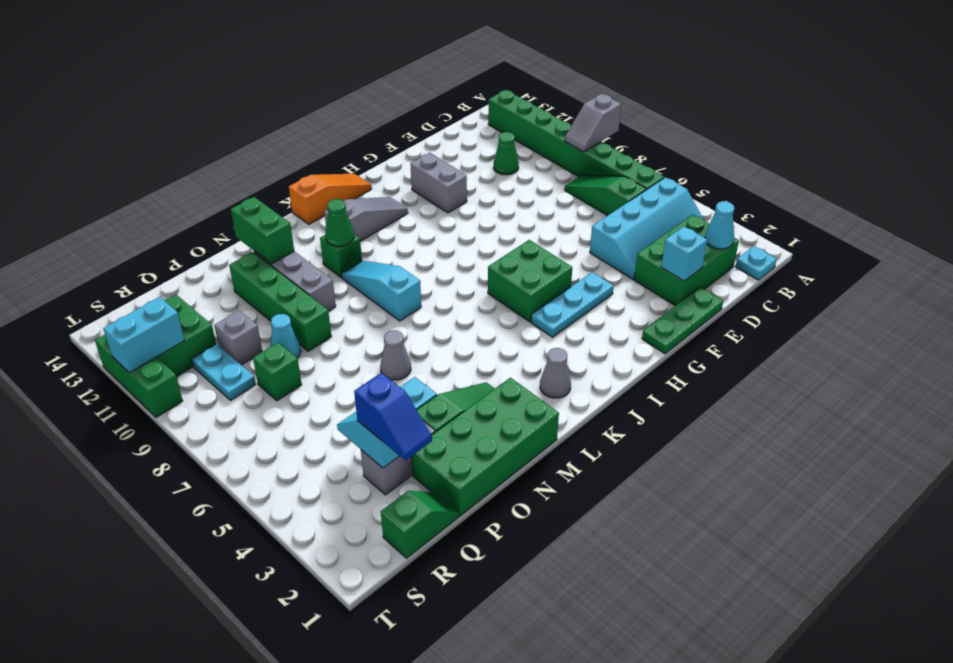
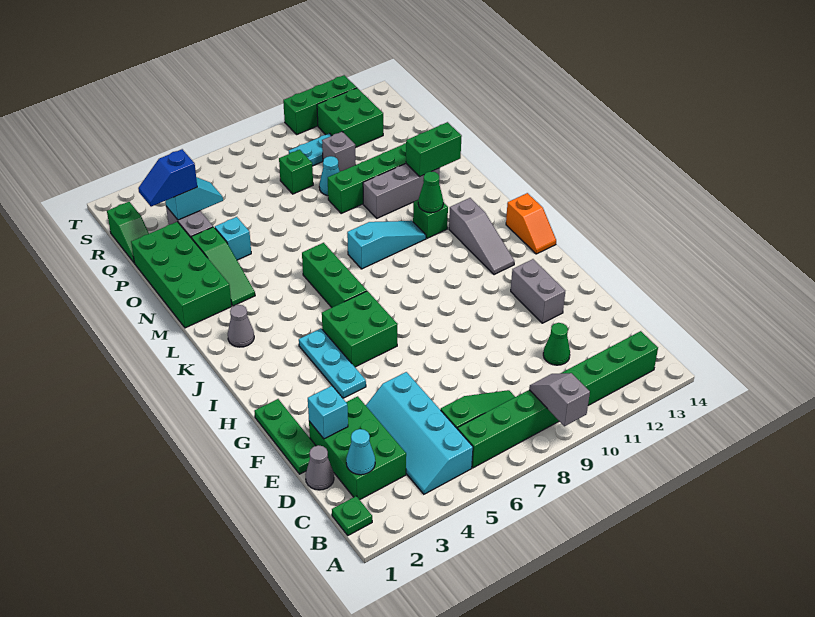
cyan plate B1 level 1 -> green plate B1 level 1
grey brick G11:G12 level 1 -> grey brick F12:G12 level 1
orange slope I14:K14 level 1 top K -> orange slope I14:J14 level 1 top J
none -> green brick J6:L6 level 1
grey cone N6 level 1 -> grey cone D1 level 1
cyan brick S11:T11 level 2 -> none

